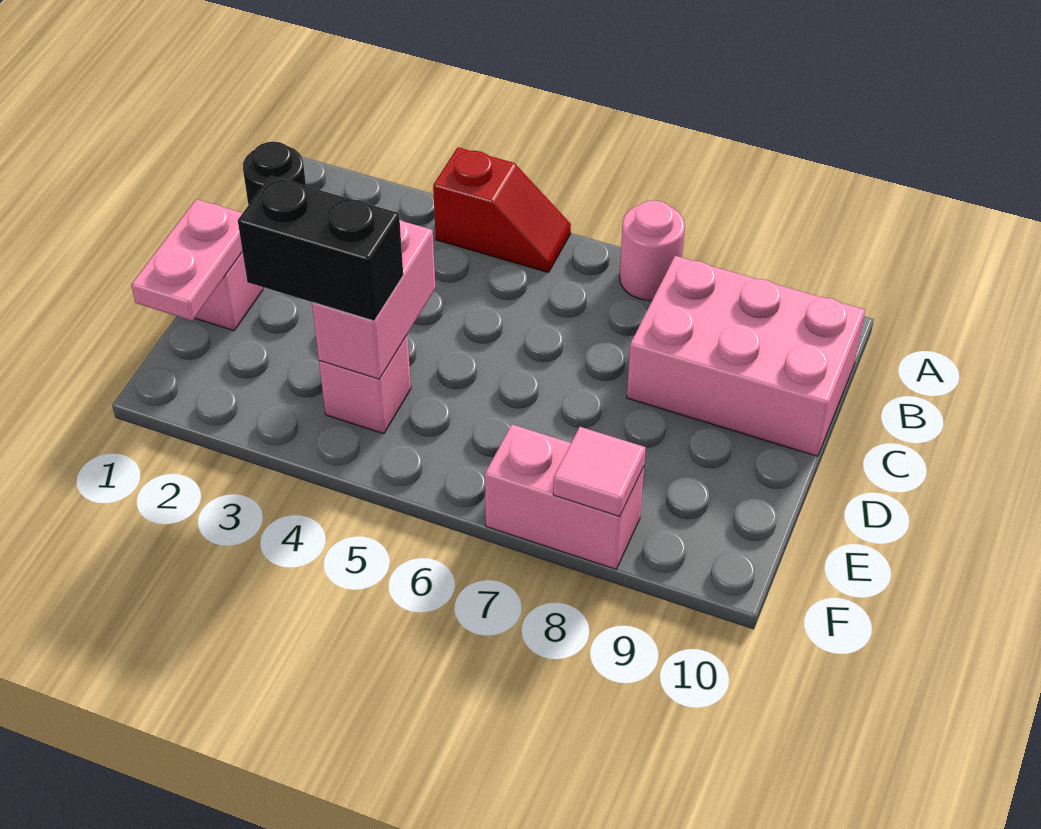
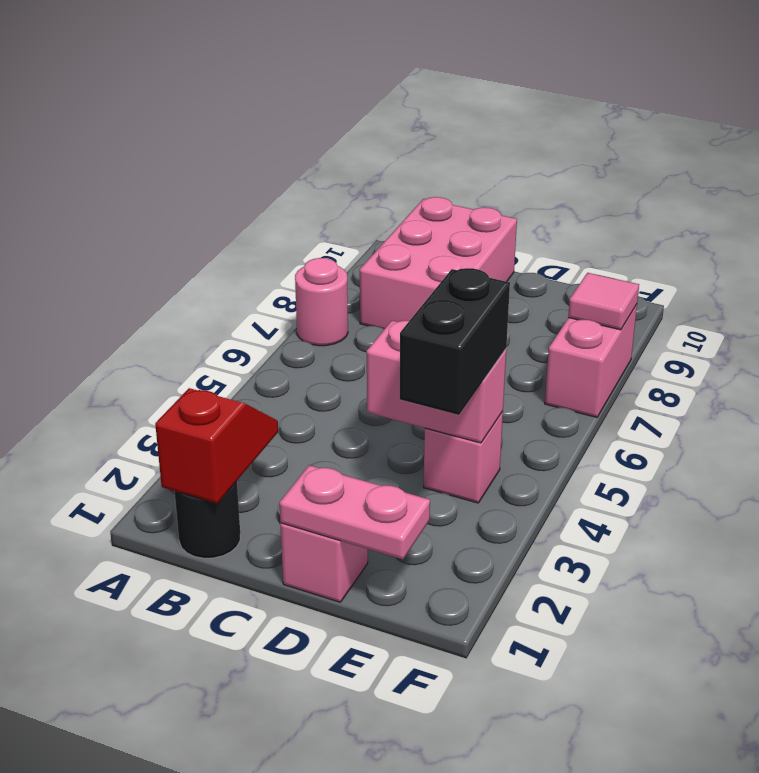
red slope A4:A5 level 1 top 4 -> red slope B1:B2 level 2 top 1

